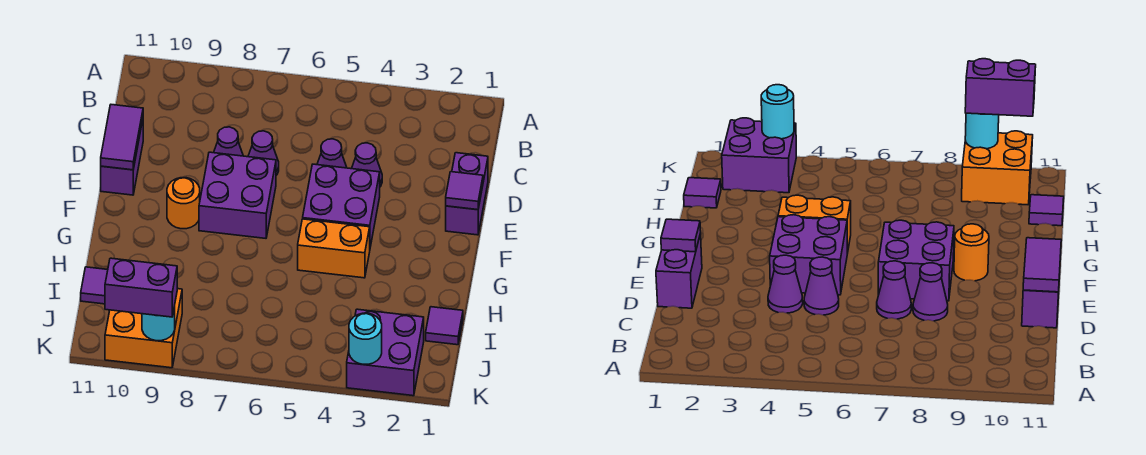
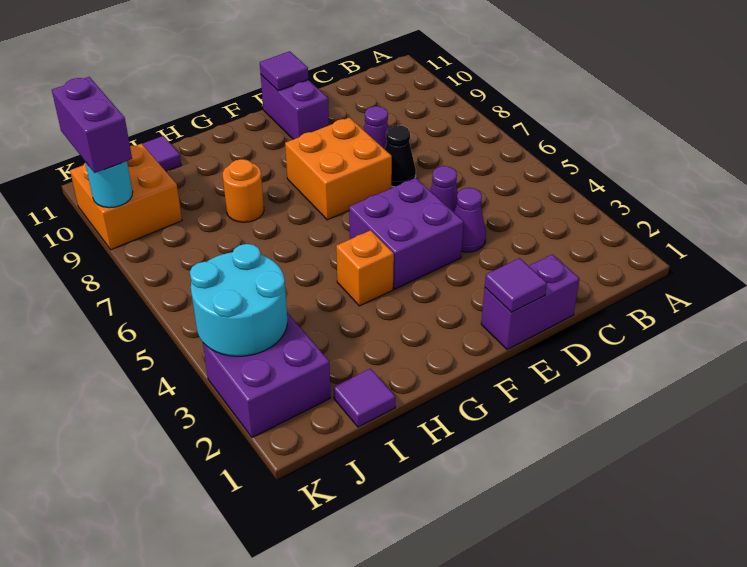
purple cone D7 level 1 -> black cone D7 level 1
purple brick D11:E11 level 1 -> purple brick E10:E11 level 1
purple tile D11:E11 level 2 -> purple tile E11 level 2
purple brick E7:F8 level 1 -> orange brick E7:F8 level 1
orange round brick F9 level 1 -> orange round brick H8 level 1
orange brick G4:G5 level 1 -> orange brick G4 level 1
cyan round brick K3 level 2 -> cyan round brick J3:K4 level 2

